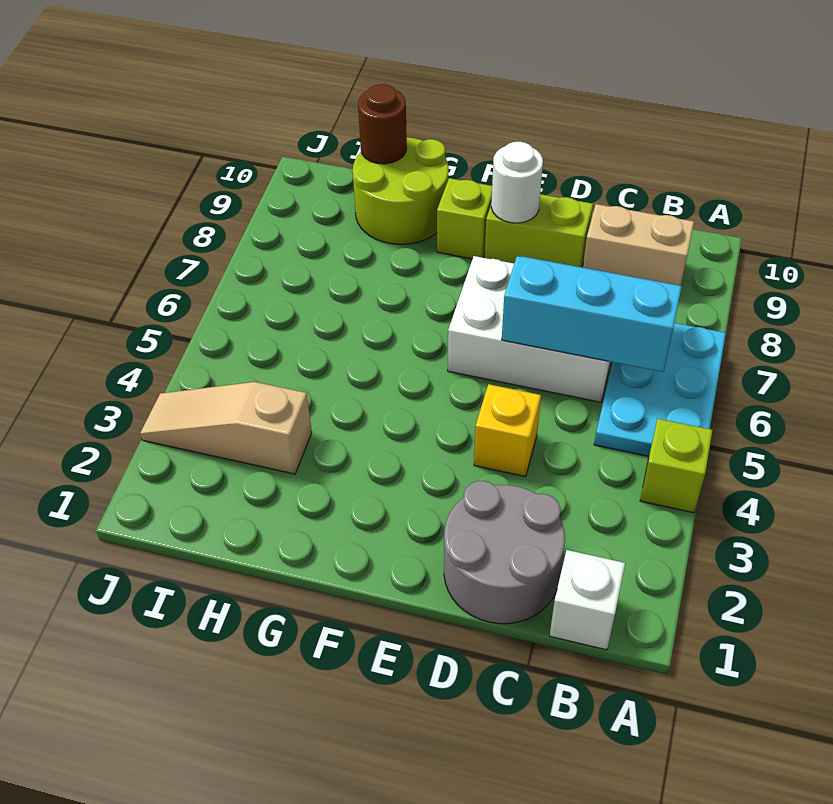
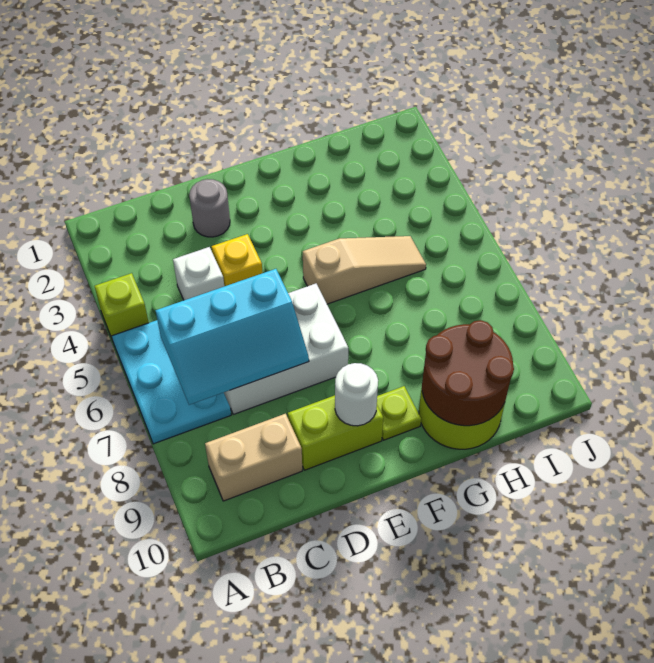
white brick B1 level 1 -> white brick C4 level 1
grey round brick C1:D2 level 1 -> grey round brick D2 level 1
lime brick F9 level 1 -> lime plate F9 level 1
tan slope H3:J3 level 1 top H -> tan slope F5:H5 level 1 top F
brown round brick H10 level 2 -> brown round brick G9:H10 level 2

